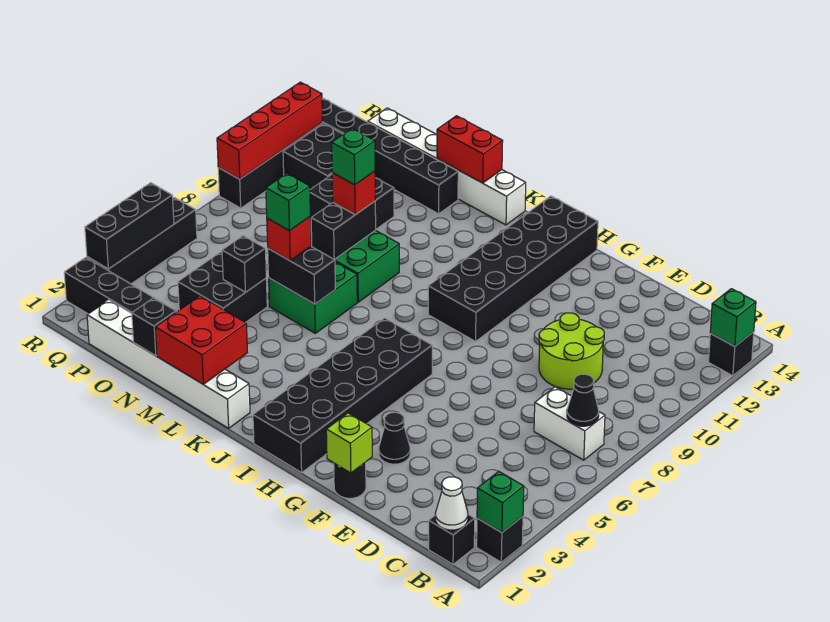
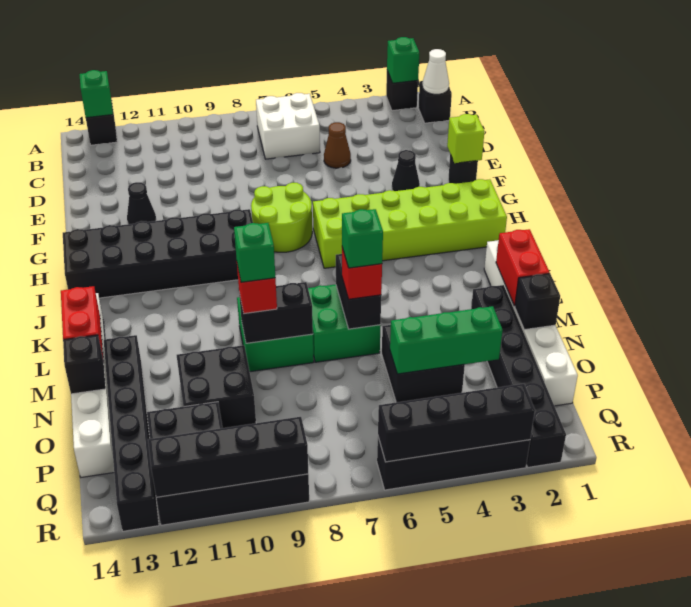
white brick B7:C7 level 1 -> white brick B6:C7 level 1
black cone B7 level 2 -> black cone F12 level 1
none -> brown cone D5 level 1
lime round brick D9:E10 level 1 -> lime round brick G7:H8 level 1
black brick H1:I6 level 1 -> lime brick H1:I6 level 1
red brick L1:M2 level 2 -> red brick L1:M1 level 2
black brick N5 level 2 -> black brick N14 level 2
none -> green brick O3:O5 level 2
black brick R3:R5 level 2 -> black brick R3:R6 level 2
red brick R9:R12 level 2 -> black brick R9:R12 level 2

